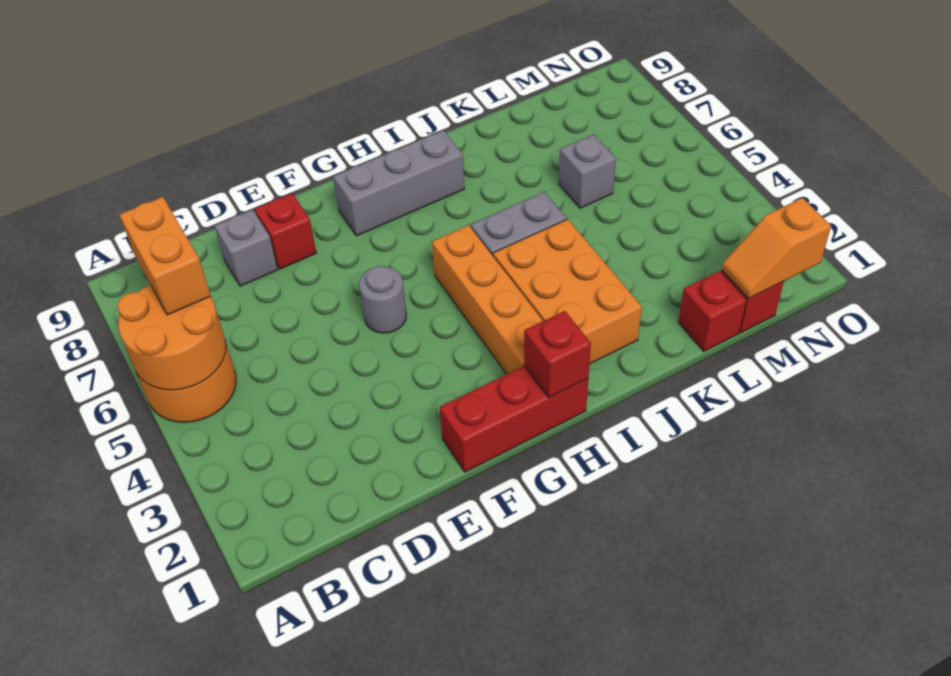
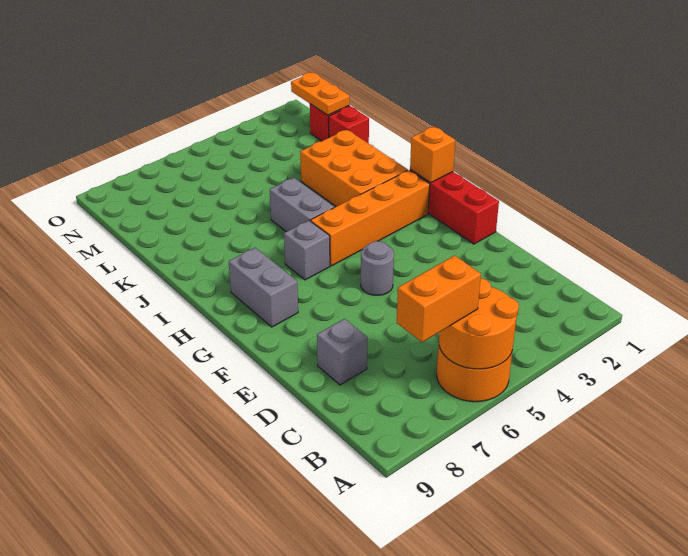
red brick E8 level 1 -> none
grey brick G8:I8 level 1 -> grey brick G8:H8 level 1
red brick H1 level 2 -> orange brick H1 level 2
orange brick I2:J4 level 1 -> orange brick I2:K3 level 1
grey brick L6 level 1 -> grey brick H6 level 1
orange slope M1:N1 level 2 top N -> orange plate M1:N1 level 2

